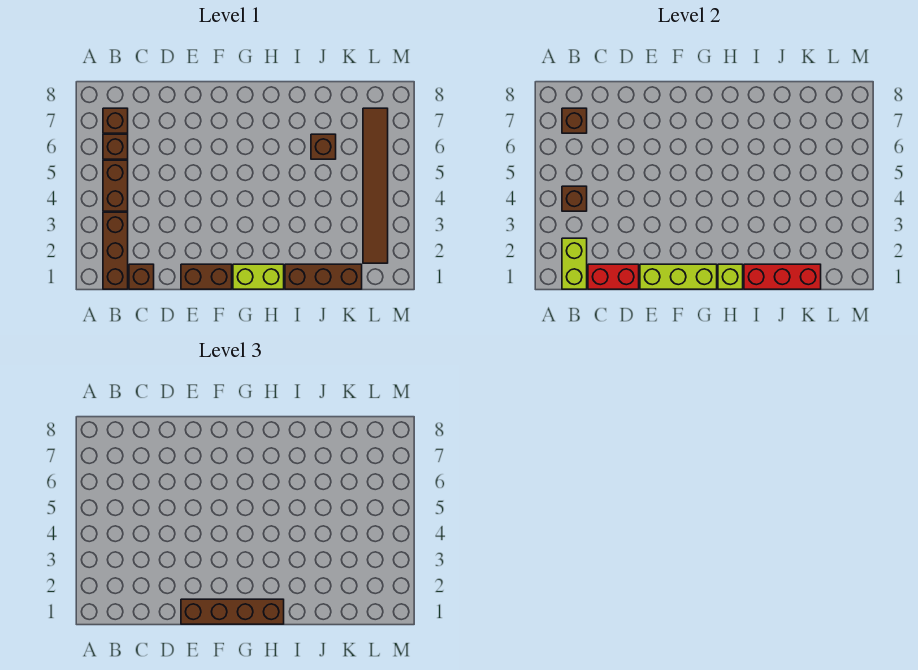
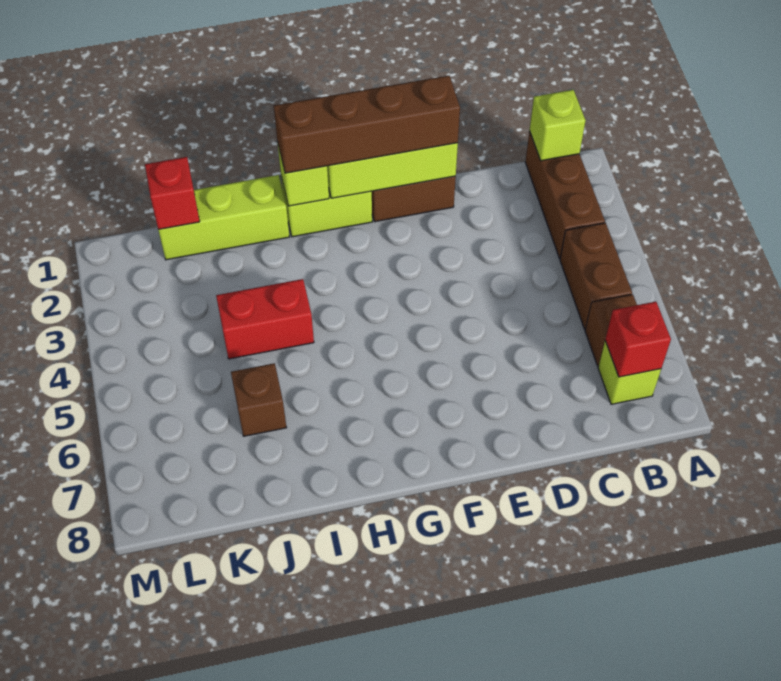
lime brick B1:B2 level 2 -> lime brick B1 level 2
brown brick B4 level 2 -> none
brown brick B7 level 1 -> lime brick B7 level 1
brown brick B7 level 2 -> red brick B7 level 2
brown brick C1 level 1 -> none
red brick C1:D1 level 2 -> red brick I4:J4 level 1
brown brick I1:K1 level 1 -> lime brick I1:K1 level 1
red brick I1:K1 level 2 -> red brick K1 level 2
brown tile L2:L7 level 1 -> none

